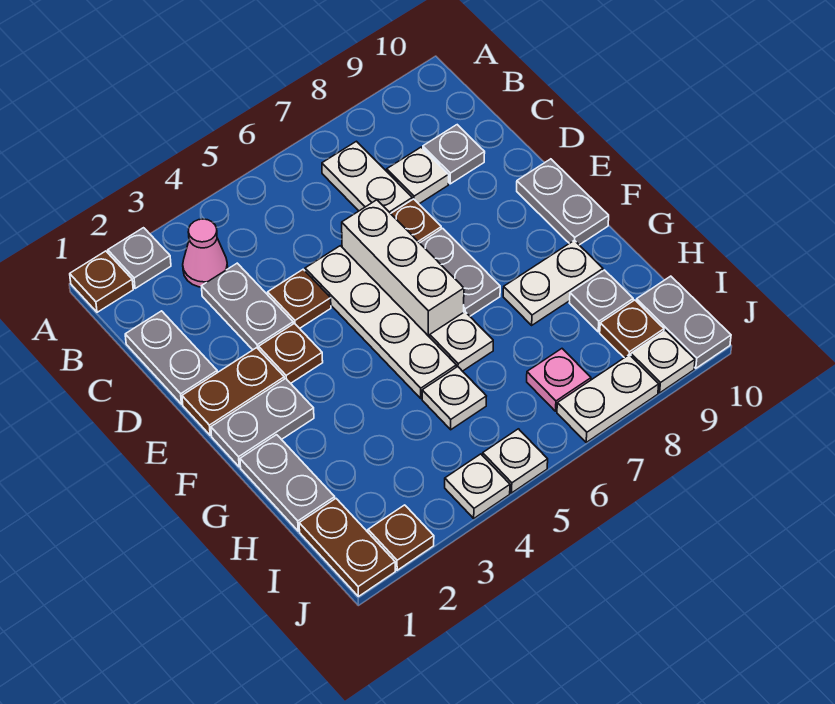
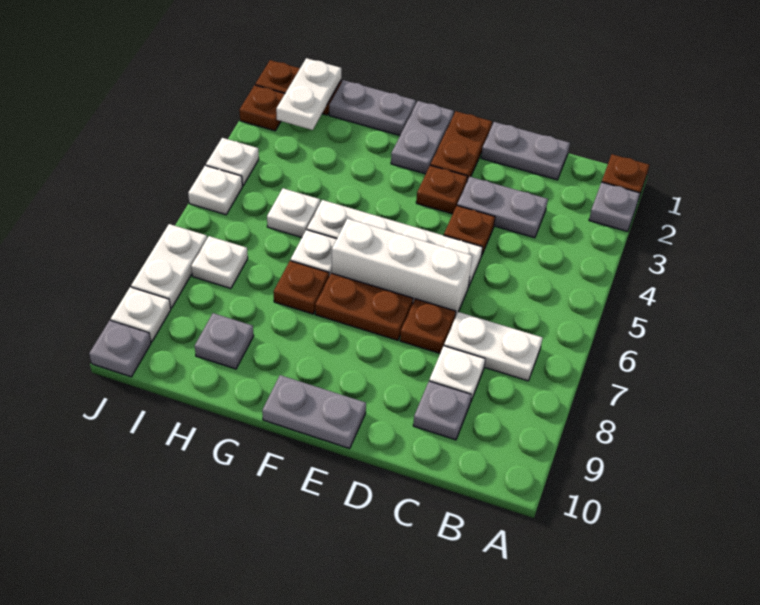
pink cone B3 level 1 -> none
grey plate E7:F7 level 1 -> brown plate E7:F7 level 1
white plate G8:G9 level 1 -> white plate I1:I2 level 2
pink plate I7 level 1 -> white plate I7 level 1
brown plate I9 level 1 -> brown plate G7 level 1
grey plate I10:J10 level 1 -> grey plate J10 level 1

